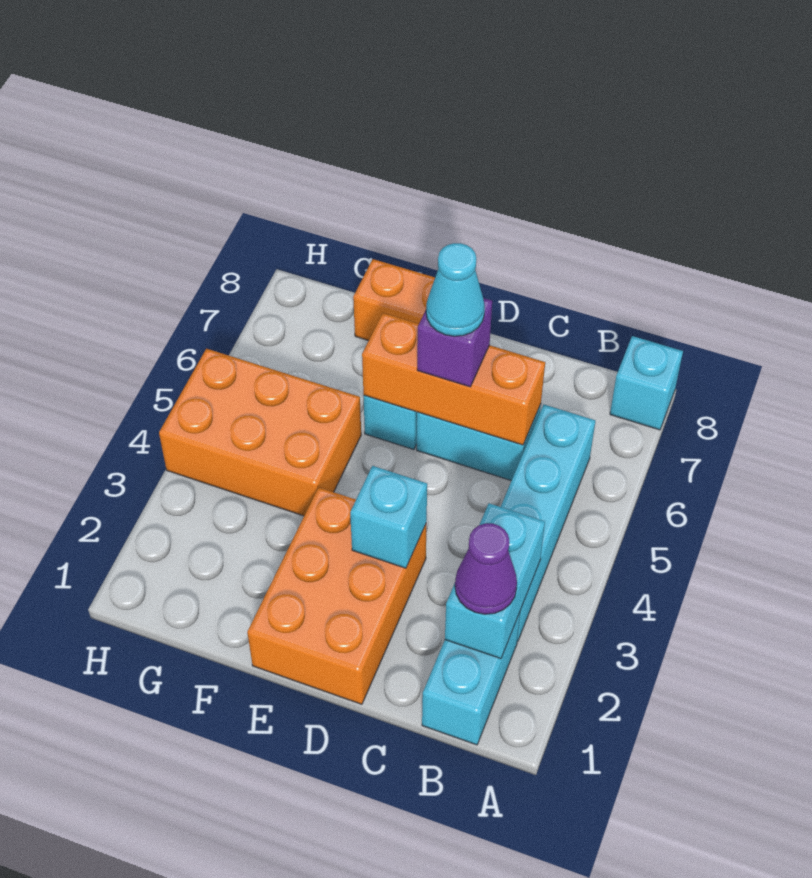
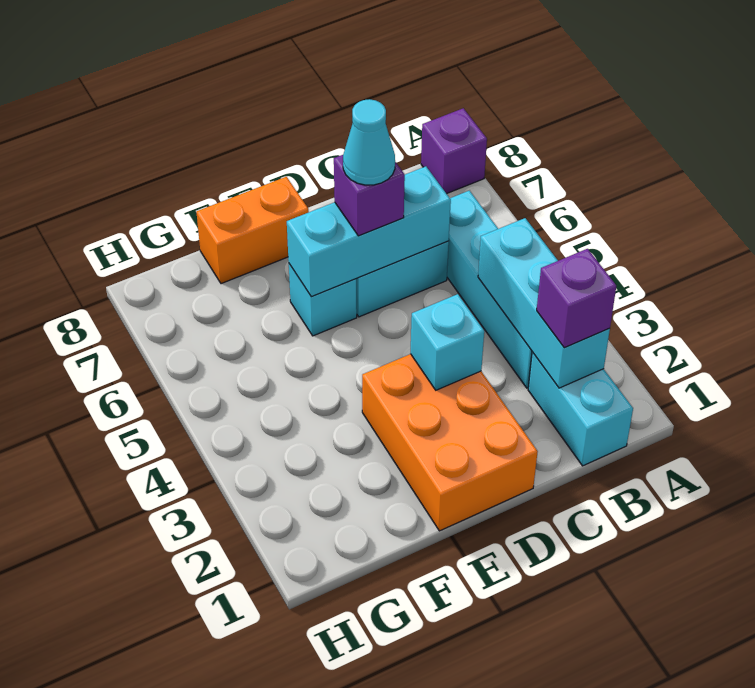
cyan brick A8 level 1 -> purple brick A8 level 1
cyan brick B2:B3 level 2 -> cyan brick B2:B4 level 2
purple cone B2 level 3 -> purple brick B2 level 3
orange brick C6:E6 level 2 -> cyan brick C6:E6 level 2
orange brick F4:H5 level 1 -> none

